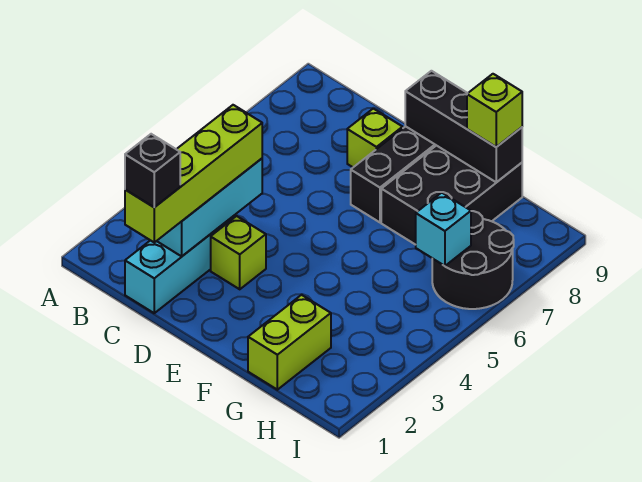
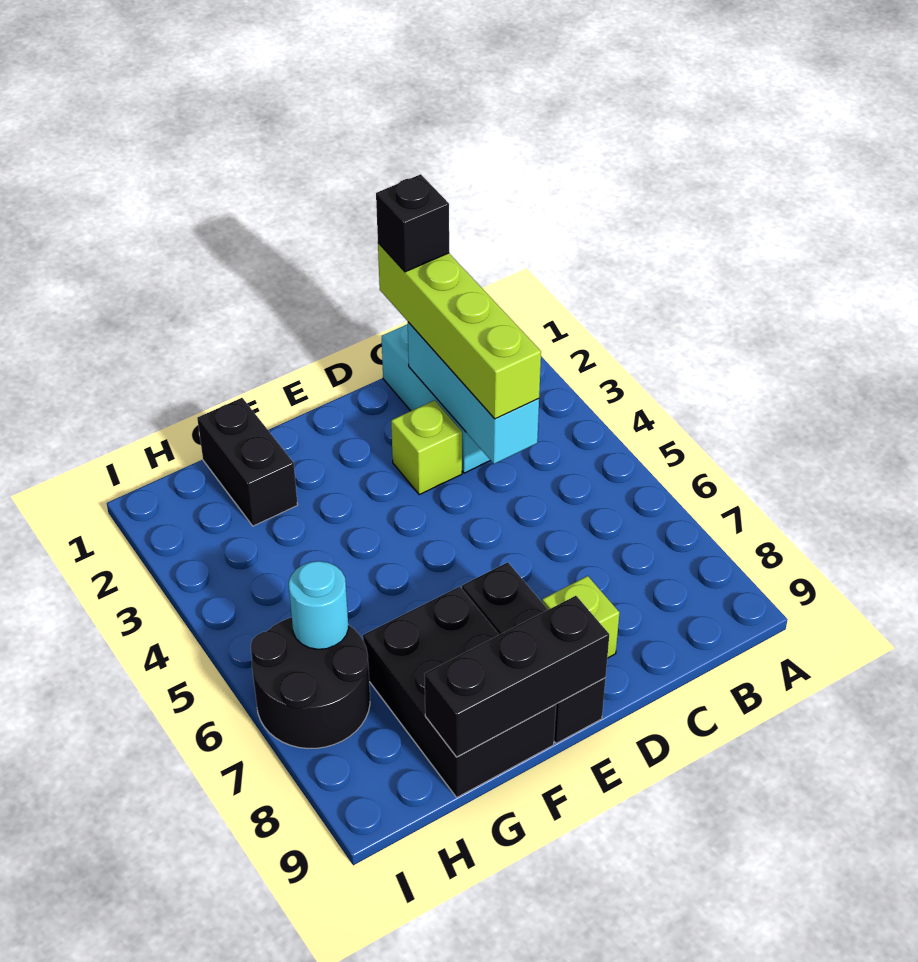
lime brick G1:G2 level 1 -> black brick G1:G2 level 1
lime brick G9 level 3 -> none
cyan brick H6 level 2 -> cyan round brick H6 level 2

